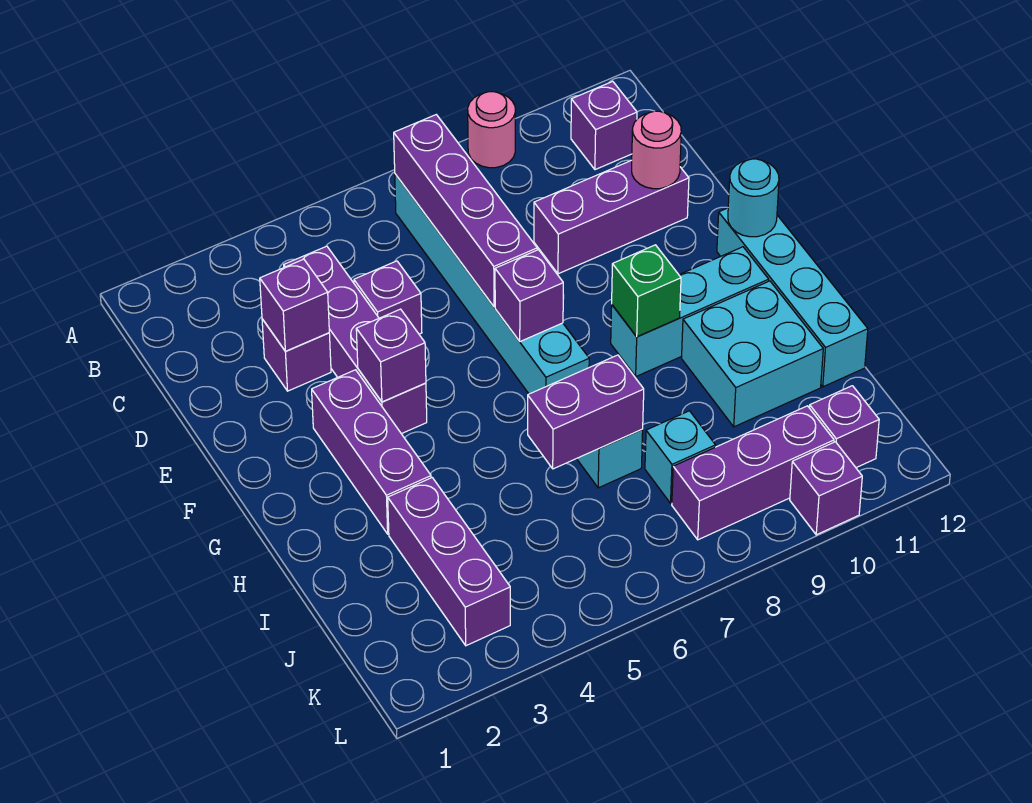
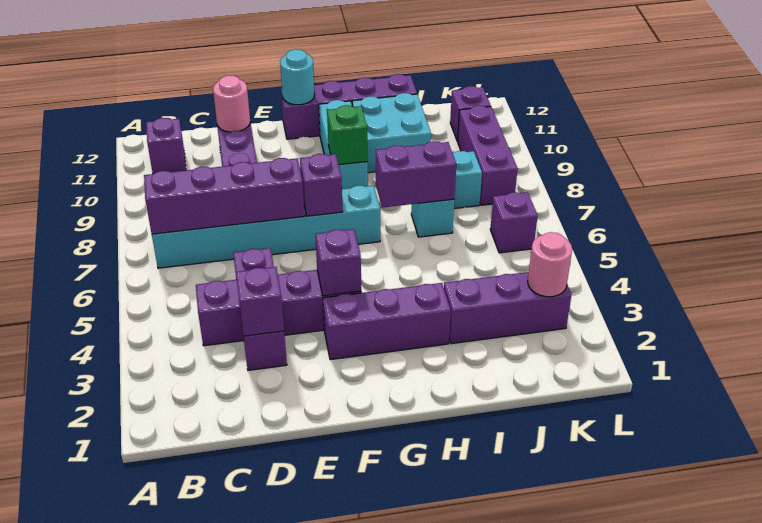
pink round brick A9 level 1 -> pink round brick K3 level 2
cyan brick F12:I12 level 1 -> purple brick F12:I12 level 1
purple brick I6:I7 level 2 -> purple brick H7:I7 level 2
purple brick L10 level 1 -> purple brick K6 level 1

